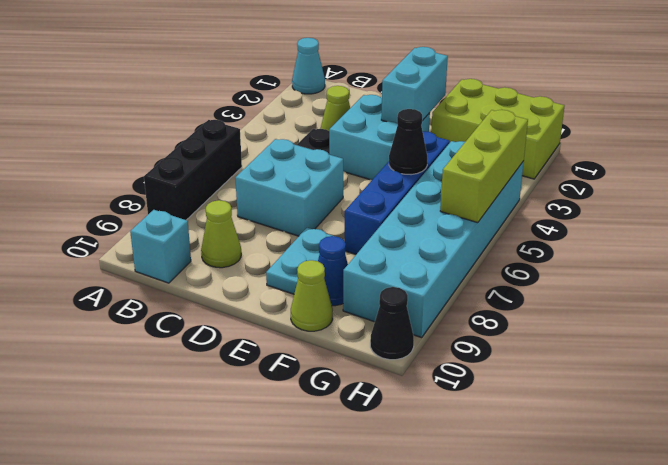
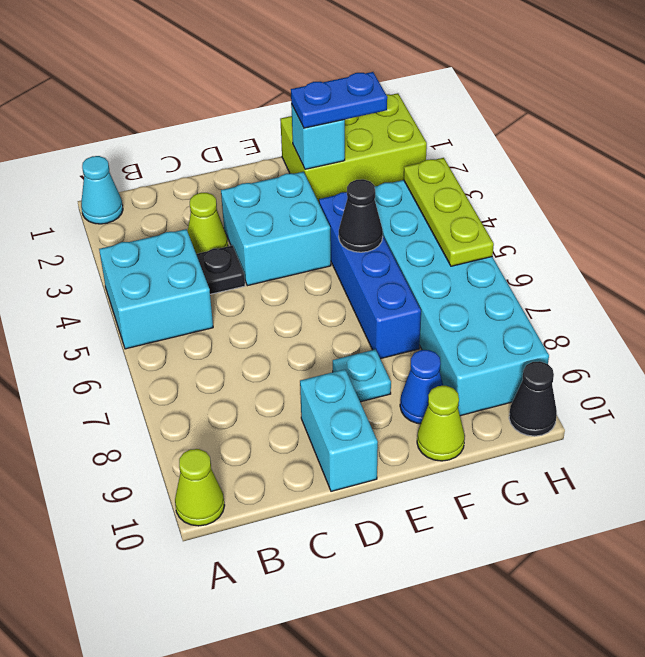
black brick A6:A8 level 1 -> none
cyan brick B10 level 1 -> cyan brick F2 level 2
cyan brick C6:D7 level 1 -> cyan brick A4:B5 level 1
lime cone C9 level 1 -> lime cone A10 level 1
cyan brick E2:E3 level 2 -> cyan brick D9:D10 level 1
cyan plate E8:E9 level 1 -> cyan plate E8 level 1
none -> blue plate F2:G2 level 3
lime brick H4:H6 level 2 -> lime plate H4:H6 level 2

